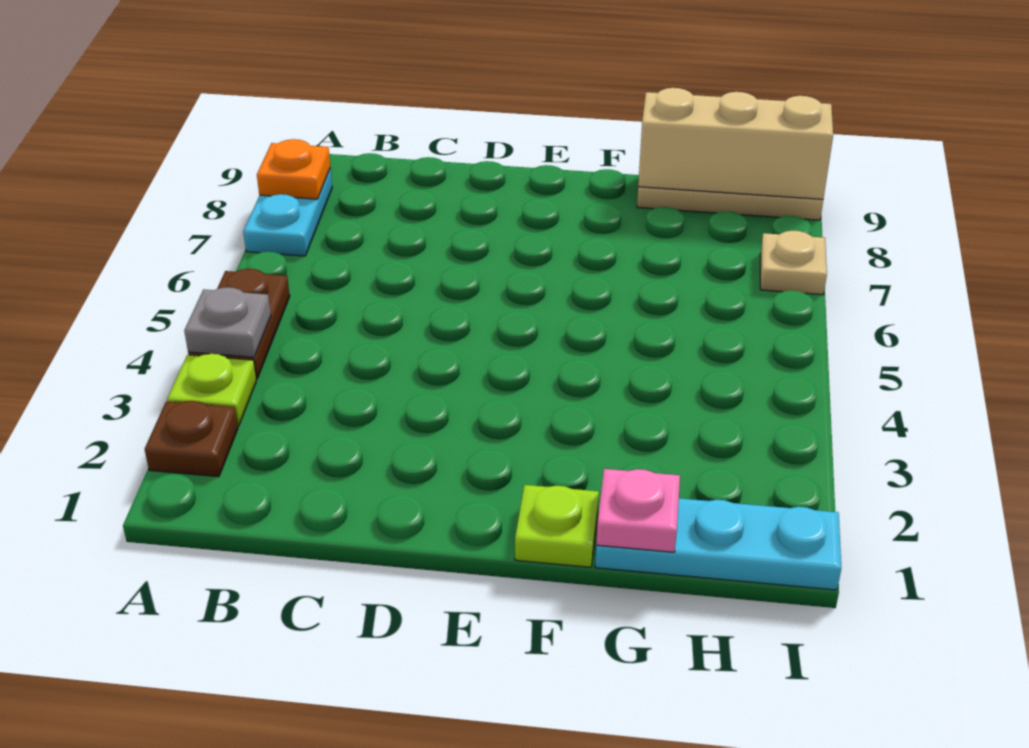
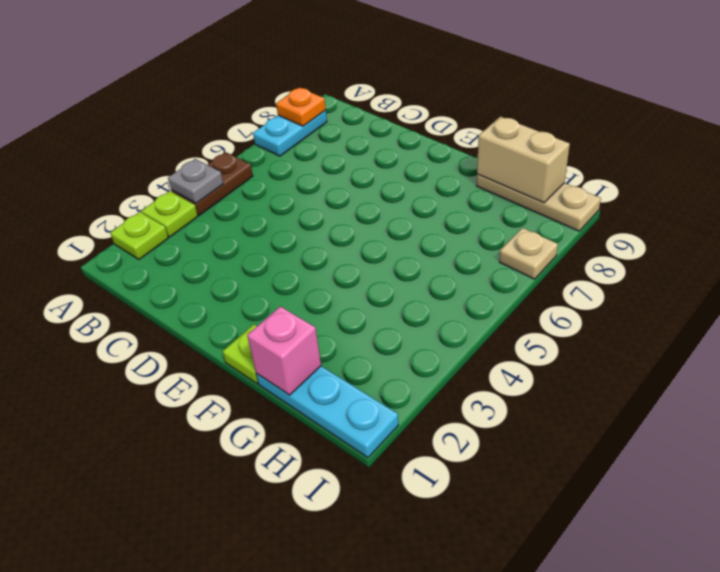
brown plate A2 level 1 -> lime plate A2 level 1
pink plate G1 level 2 -> pink brick G1 level 2
tan brick G9:I9 level 2 -> tan brick G9:H9 level 2

